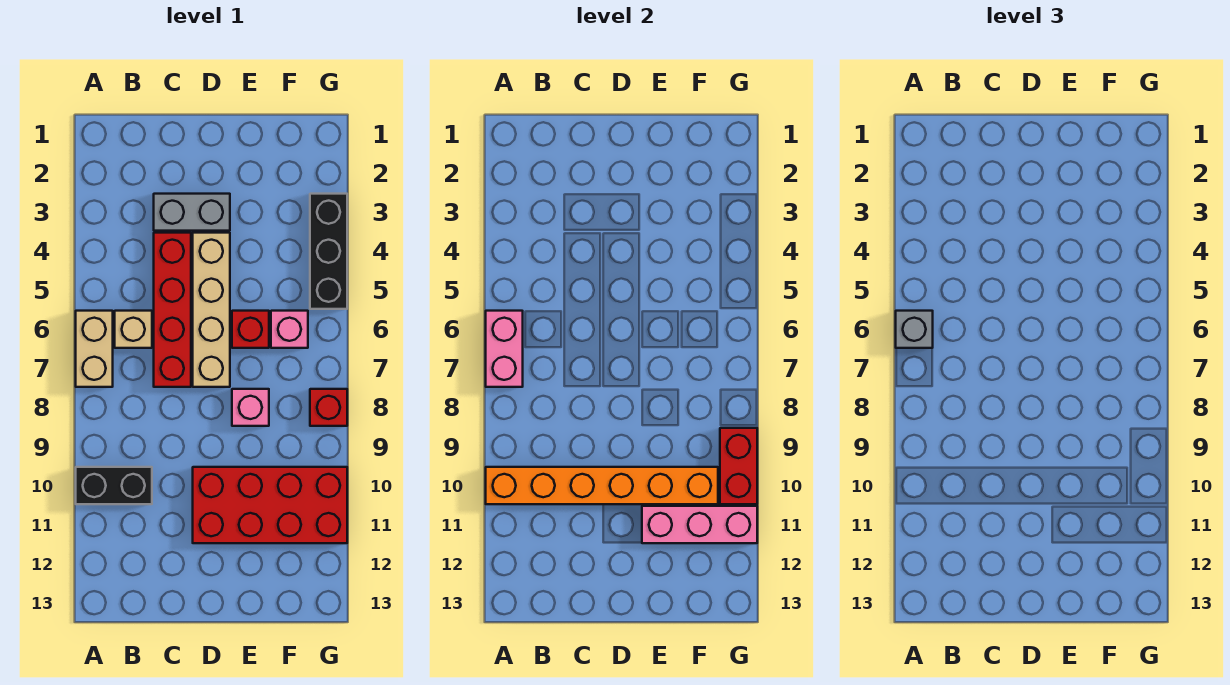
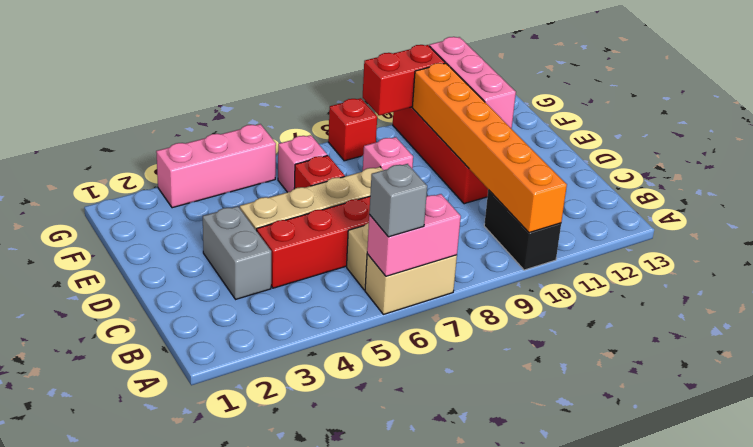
black brick G3:G5 level 1 -> pink brick G3:G5 level 1

